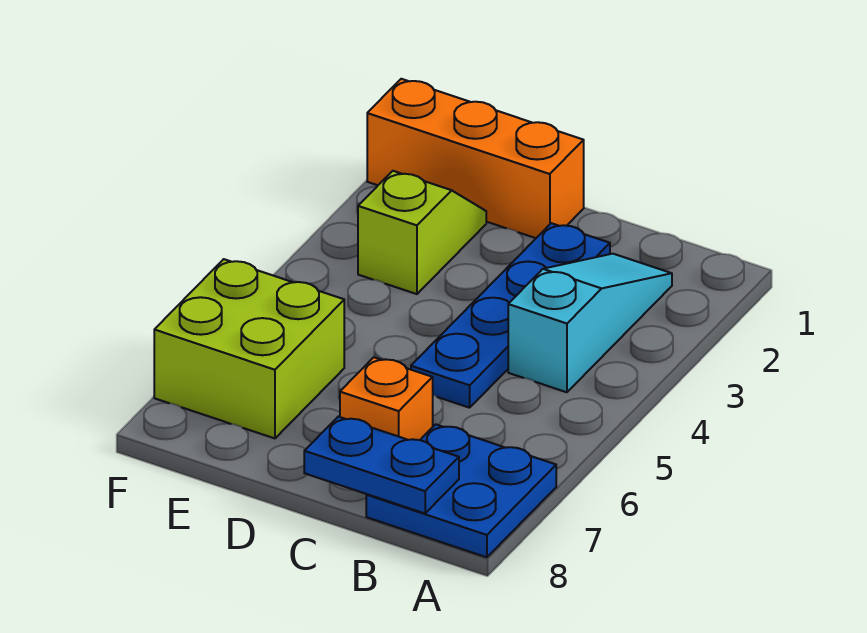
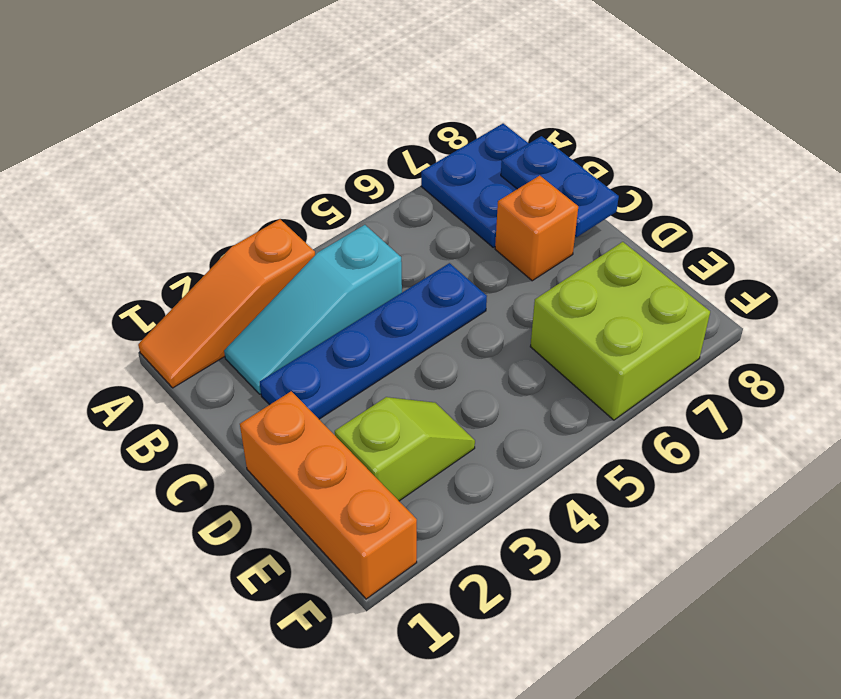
none -> orange slope A1:A3 level 1 top 3
lime slope E2:E3 level 1 top 3 -> lime slope E2:E3 level 1 top 2

